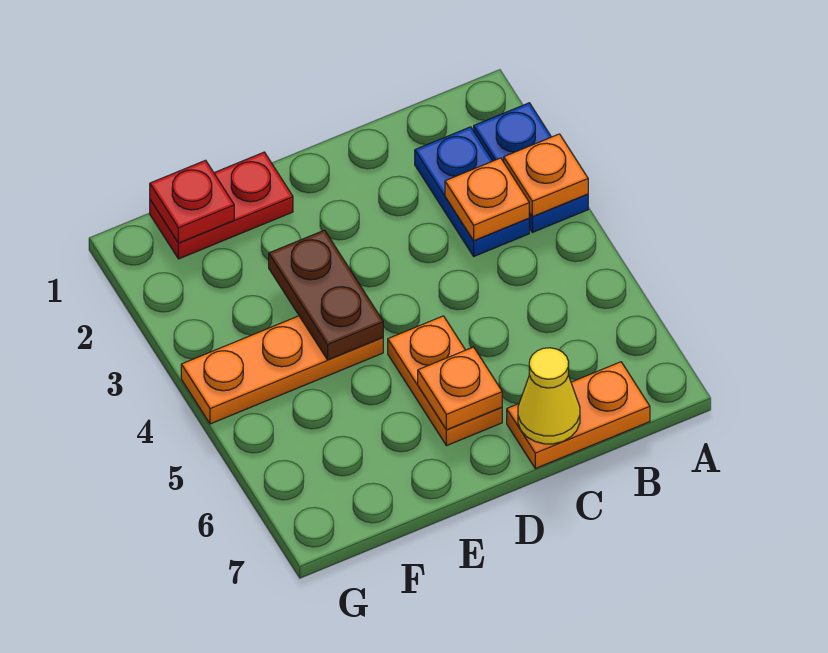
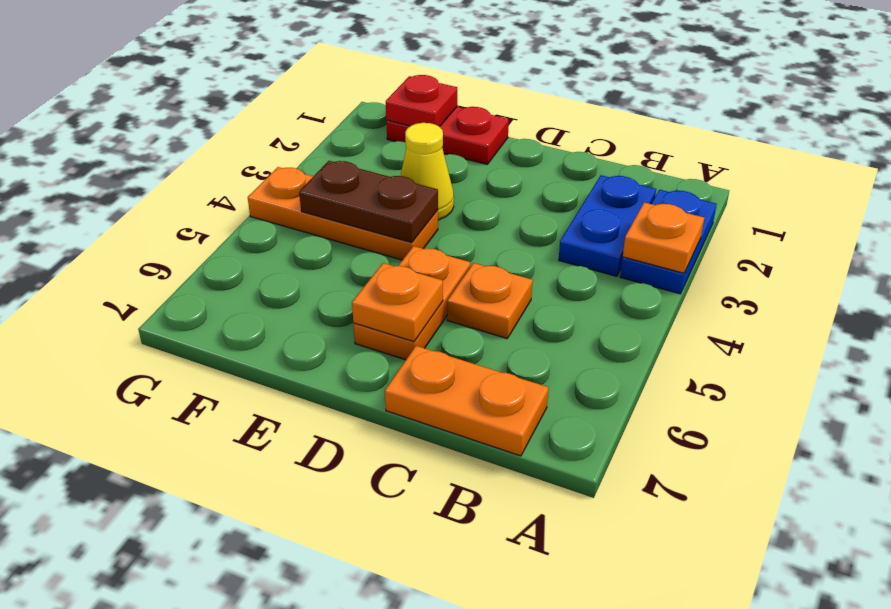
orange plate B3 level 2 -> orange plate C5 level 1
yellow cone C7 level 2 -> yellow cone E3 level 1
brown plate E3:E4 level 2 -> brown plate E4:F4 level 2

